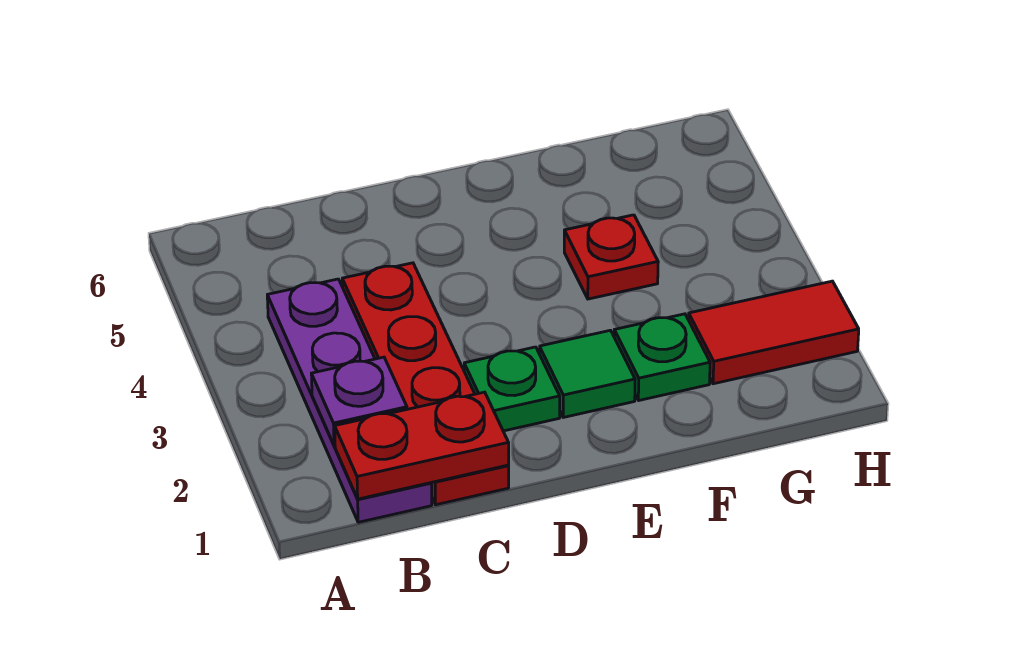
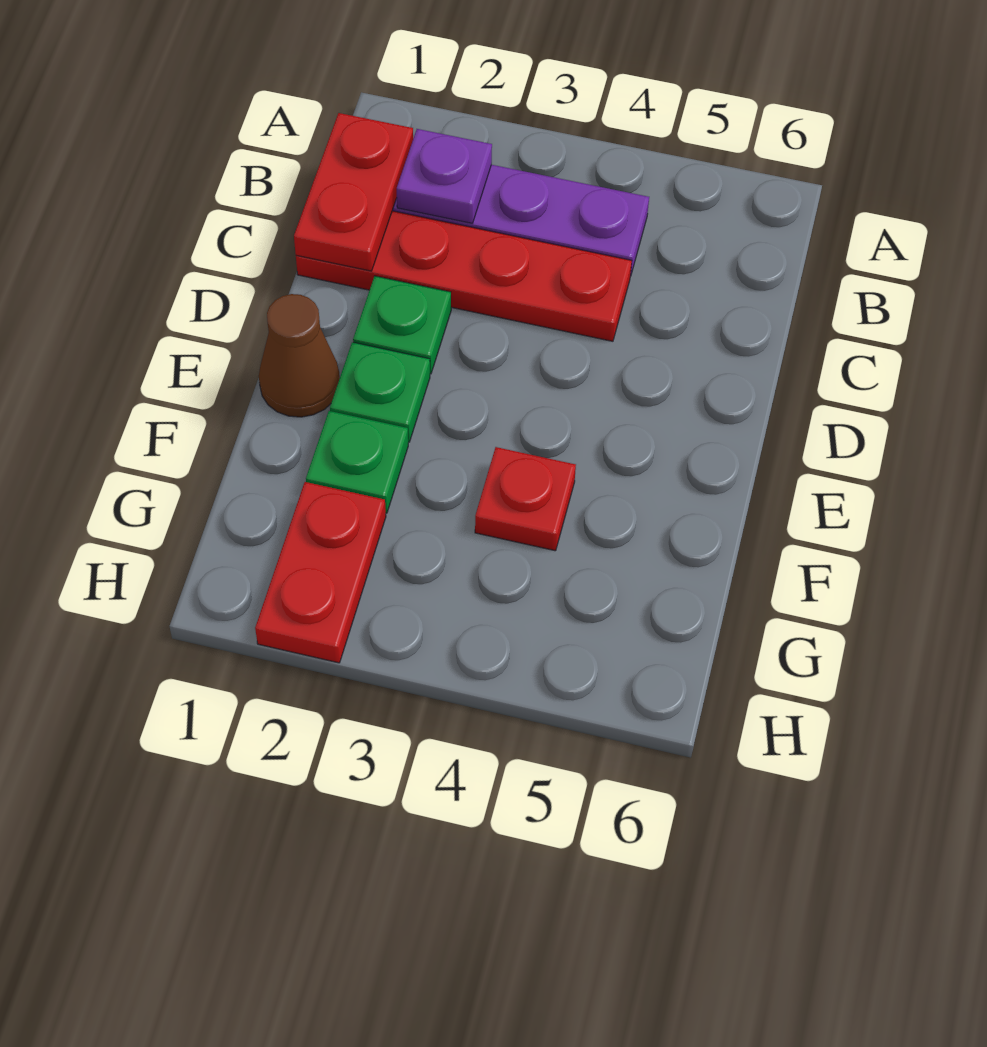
none -> brown cone E1 level 1
green tile E2 level 1 -> green plate E2 level 1
red tile G2:H2 level 1 -> red plate G2:H2 level 1

